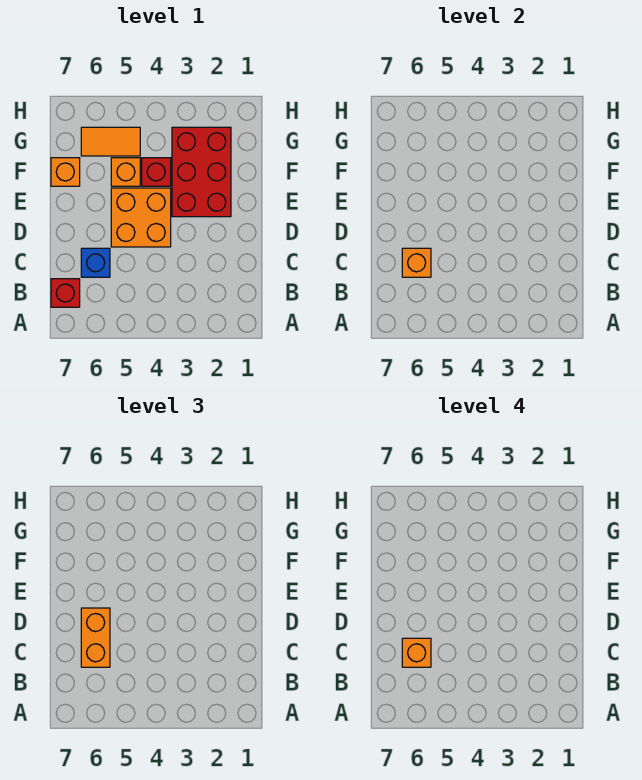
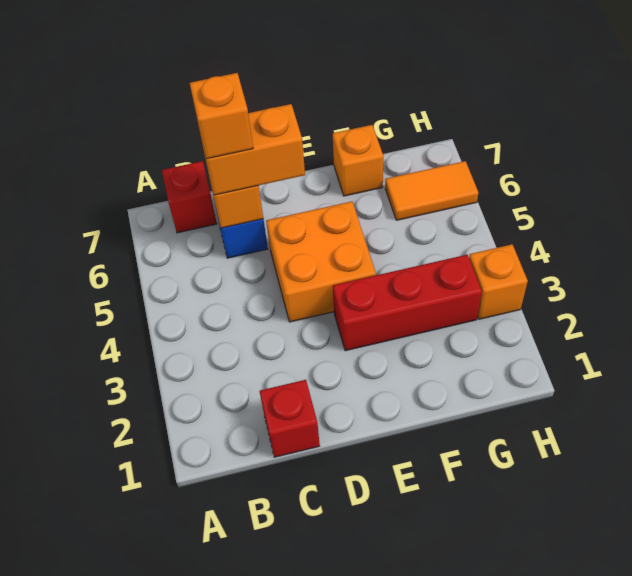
red brick E2:G3 level 1 -> red brick E3:G3 level 1
red brick F4 level 1 -> red brick C1 level 1
orange brick F5 level 1 -> orange brick H3 level 1
orange tile G5:G6 level 1 -> orange tile G6:H6 level 1

